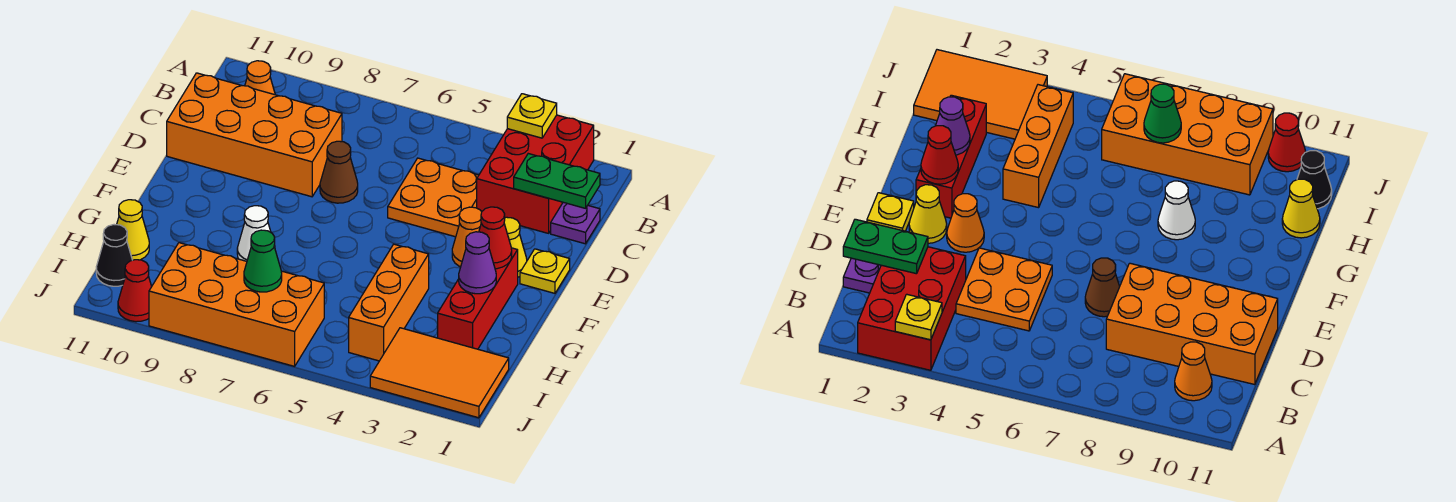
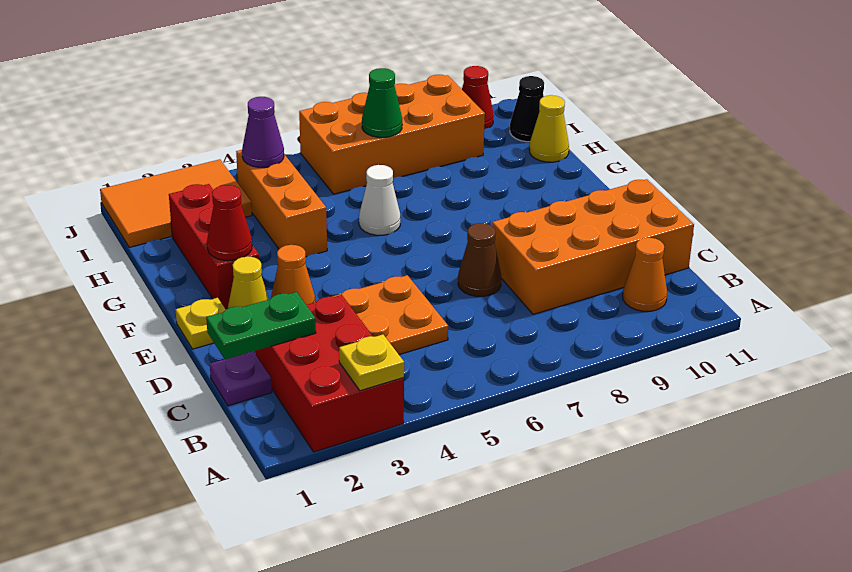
purple cone G2 level 2 -> purple cone I4 level 2
white cone G8 level 1 -> white cone G6 level 1

